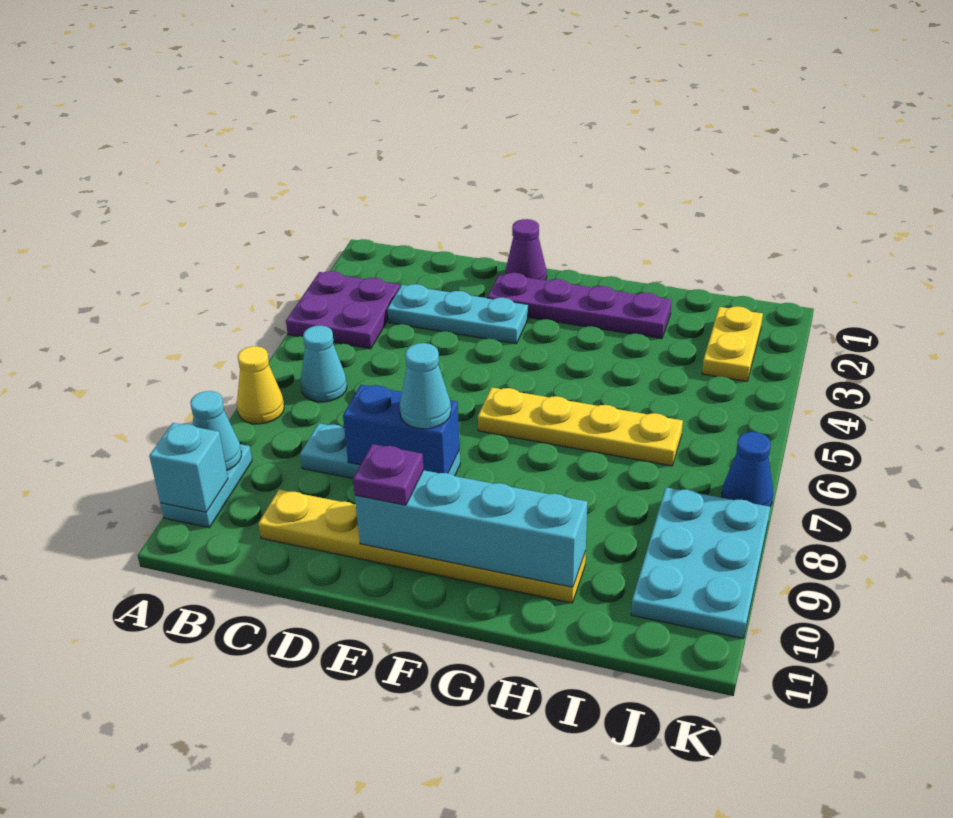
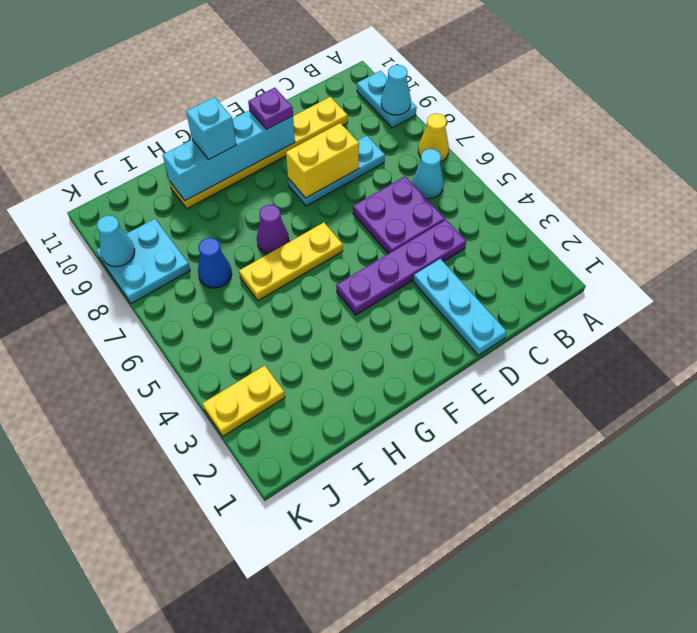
purple plate A3:B4 level 1 -> purple plate C5:D6 level 1
cyan brick A10 level 2 -> cyan brick G10 level 3
cyan plate C3:E3 level 1 -> cyan plate D1:D3 level 1
blue brick D8:E8 level 2 -> yellow brick D8:E8 level 2
purple cone E1 level 1 -> purple cone G7 level 1
purple plate E2:H2 level 1 -> purple plate C4:F4 level 1
cyan cone E8 level 3 -> cyan cone K9 level 2
yellow plate F6:I6 level 1 -> yellow plate F6:H6 level 1
yellow plate J2:J3 level 1 -> yellow plate J3:K3 level 1
cyan plate J8:K10 level 1 -> cyan plate J8:K9 level 1
blue cone K7 level 1 -> blue cone I7 level 1

